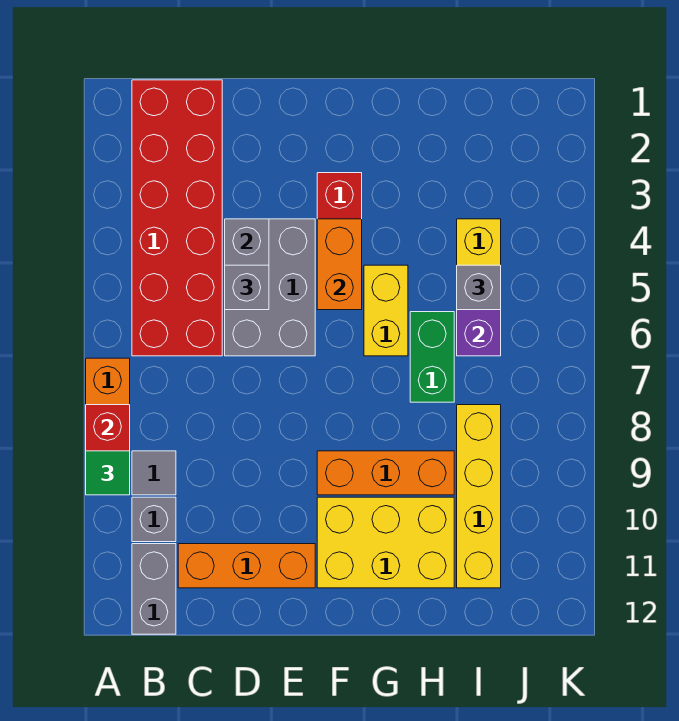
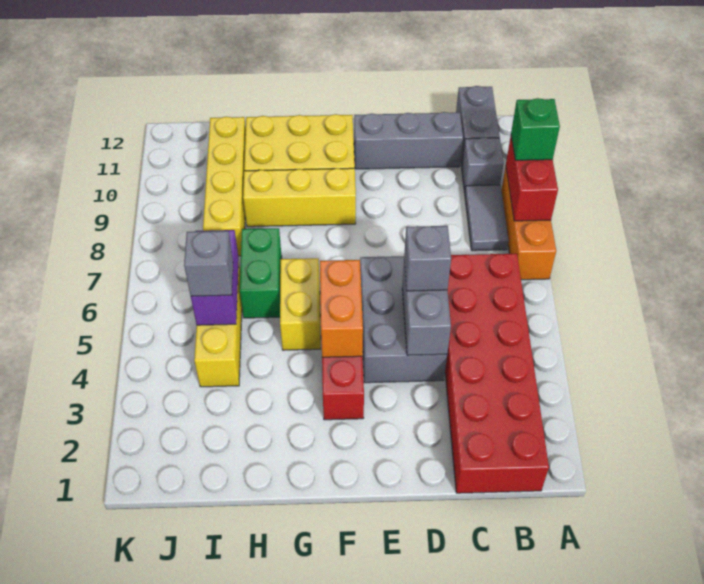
green tile A9 level 3 -> green brick A9 level 3
grey tile B9 level 1 -> grey tile B8:B9 level 1
orange brick C11:E11 level 1 -> grey brick C11:E11 level 1
orange brick F9:H9 level 1 -> yellow brick F9:H9 level 1

